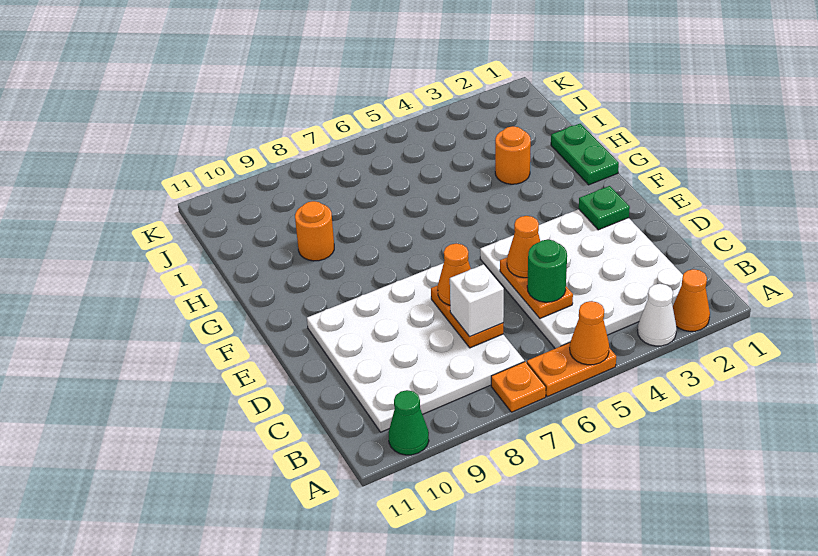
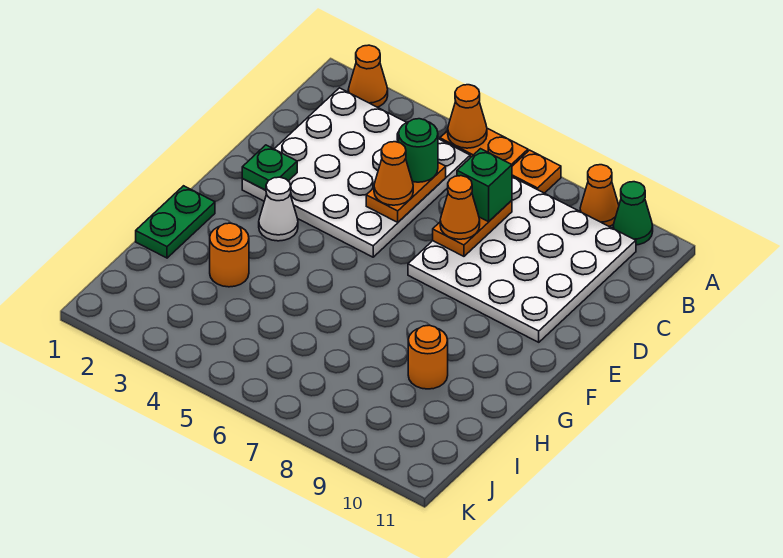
white cone A3 level 1 -> white cone F3 level 1
none -> orange cone A9 level 1
white brick C7 level 3 -> green brick C7 level 3

